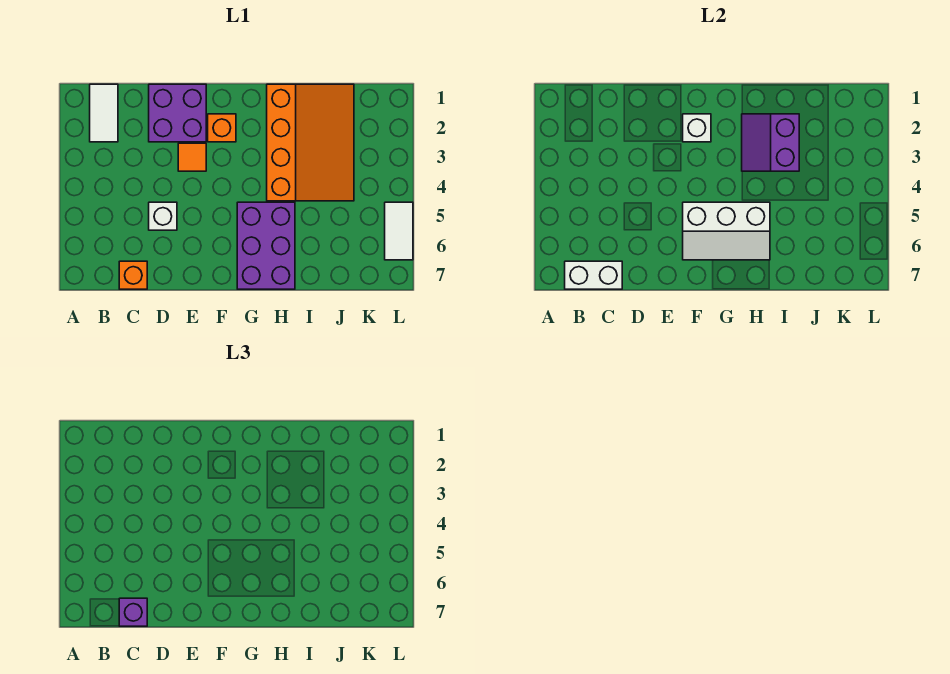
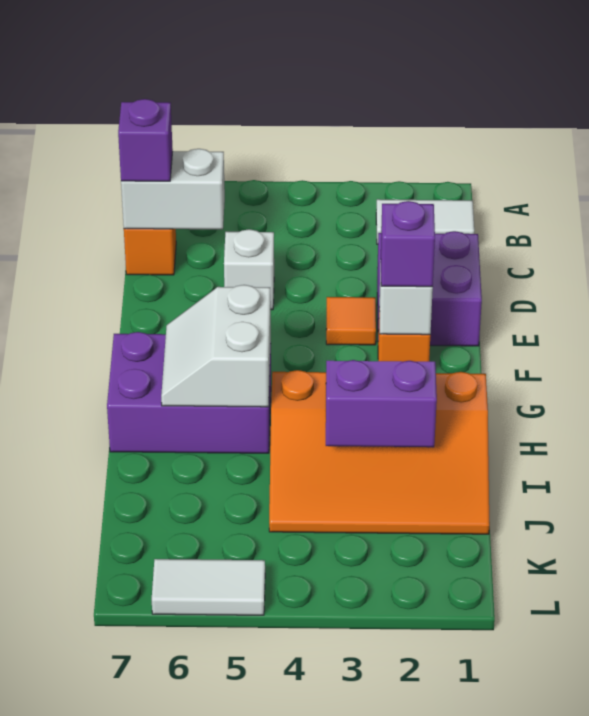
white brick B7:C7 level 2 -> white brick C6:C7 level 2
none -> purple brick F2 level 3
white slope F5:H6 level 2 top 5 -> white slope G5:H6 level 2 top 5

